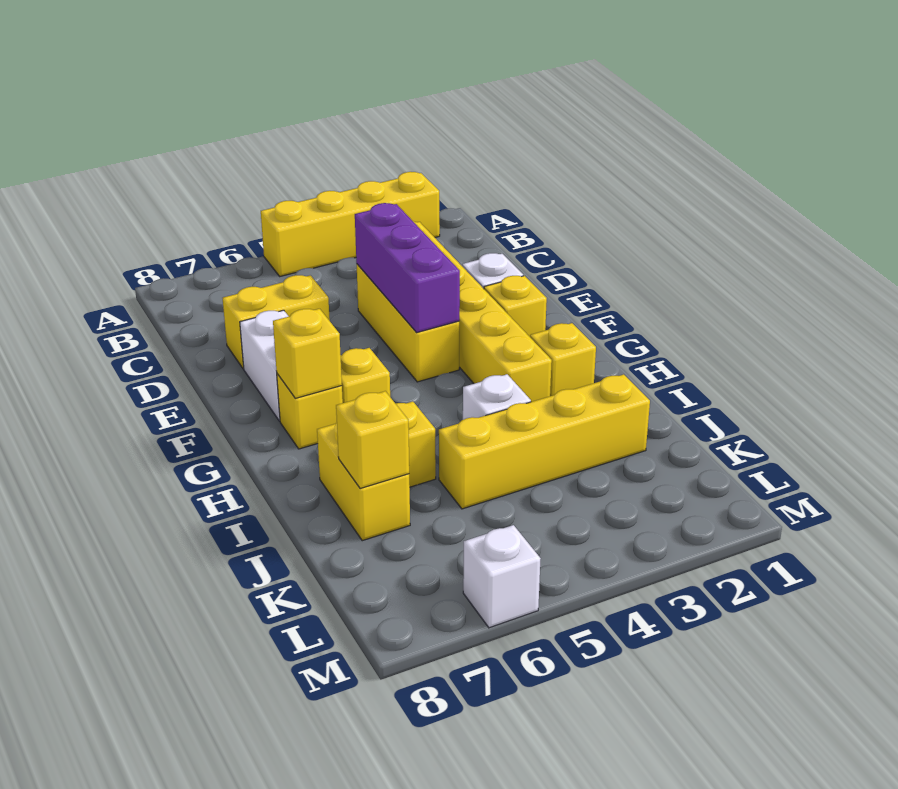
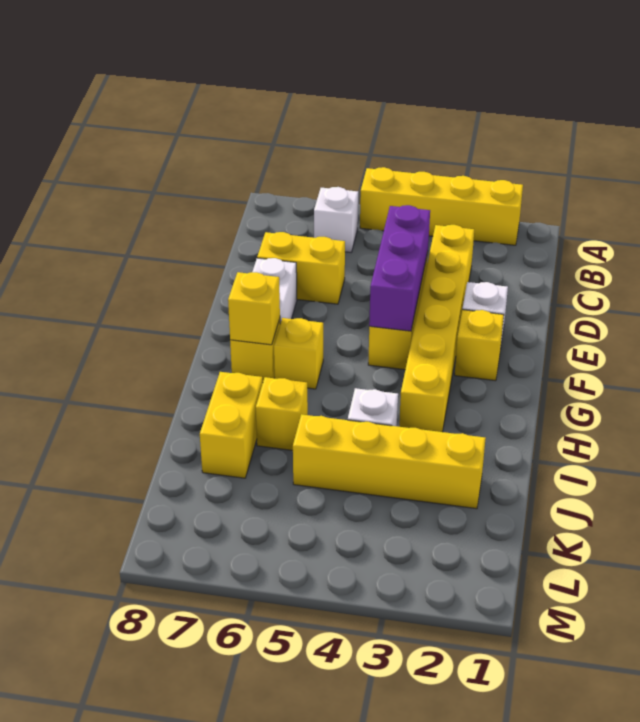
yellow brick H2 level 1 -> none
yellow brick J7 level 2 -> none
white brick M6 level 1 -> white brick B6 level 1

